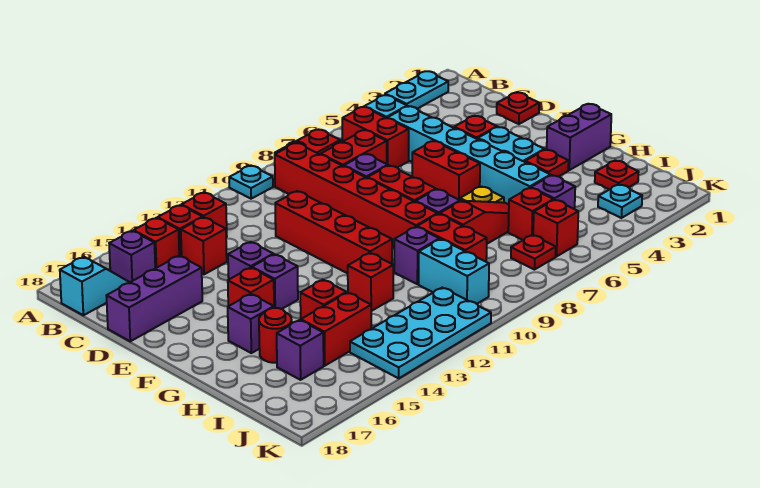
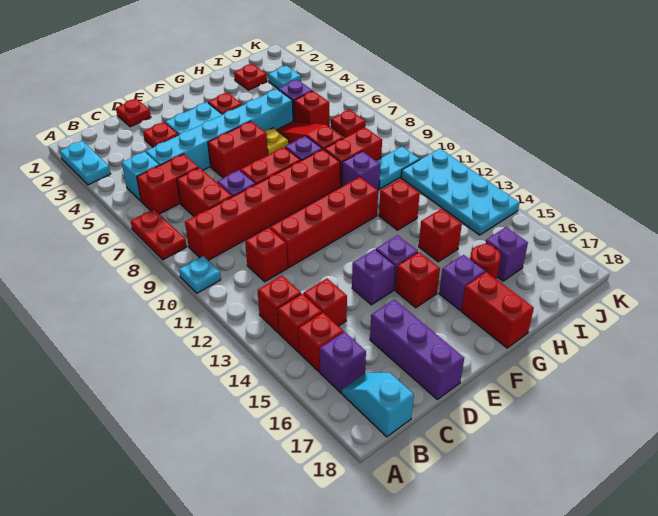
purple brick G1:G2 level 1 -> none
cyan brick I10:J10 level 1 -> cyan plate I10:J10 level 1
red brick I14:I15 level 1 -> red brick G17:G18 level 1
red brick J6 level 1 -> red brick C11 level 1

